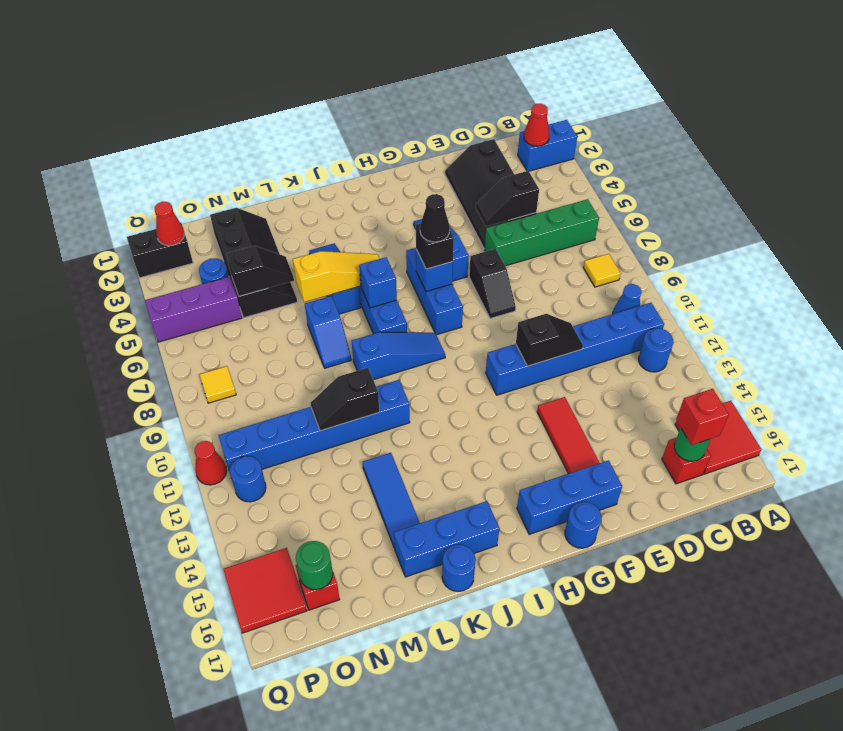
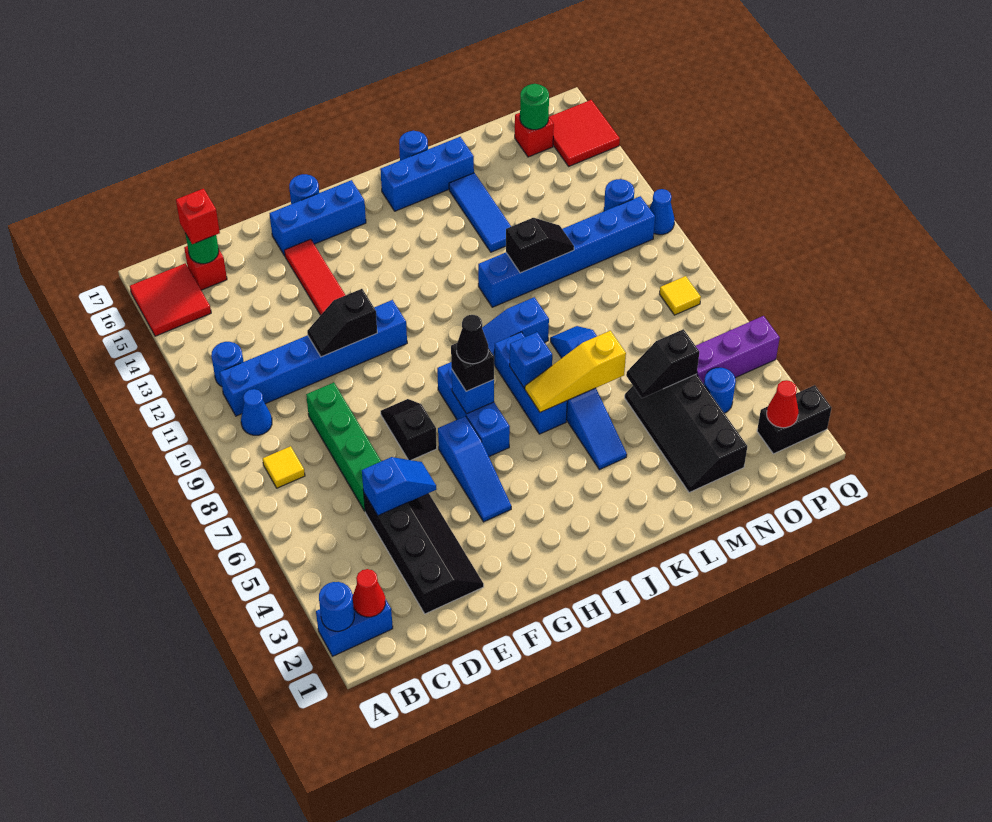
none -> blue round brick A2 level 2
green brick B6:E6 level 1 -> green brick D6:D9 level 1
black slope D5:E5 level 2 top D -> blue slope D5:E5 level 2 top D
red cone Q11 level 1 -> blue cone Q11 level 1

